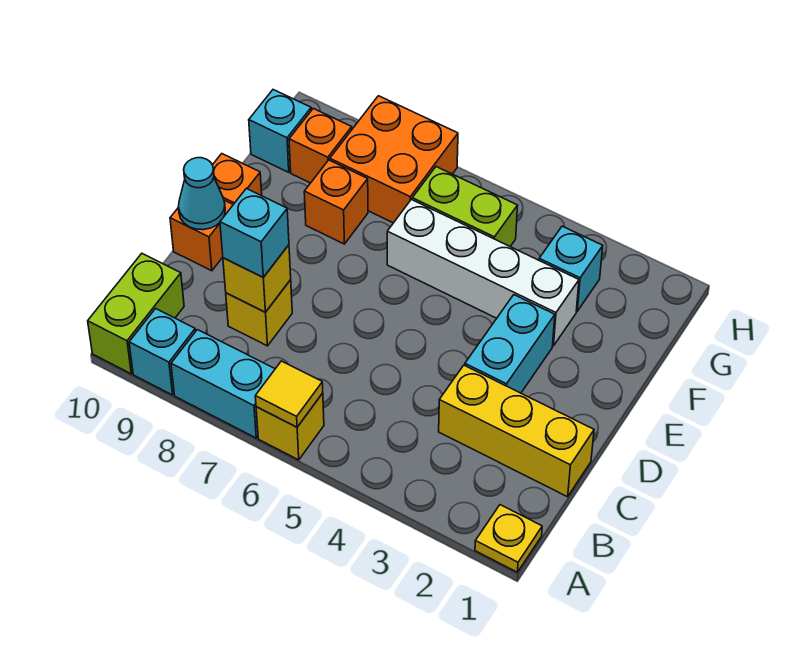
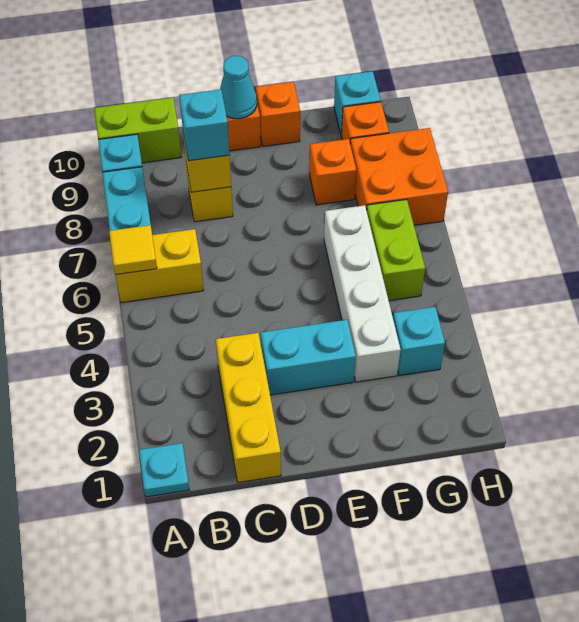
yellow plate A1 level 1 -> cyan plate A1 level 1
yellow brick A6 level 1 -> yellow brick A6:B6 level 1

